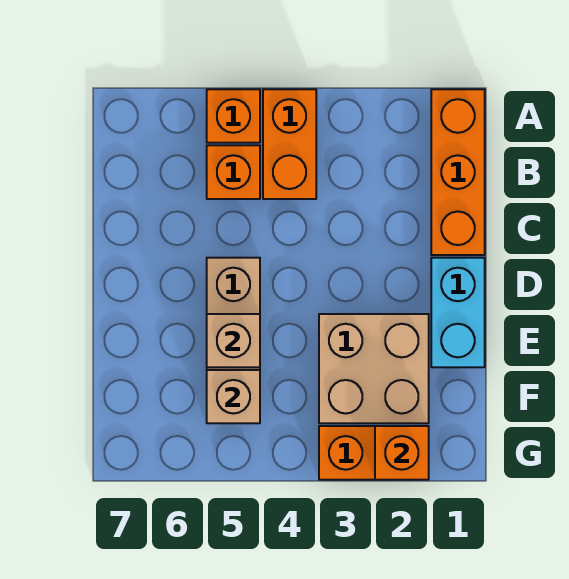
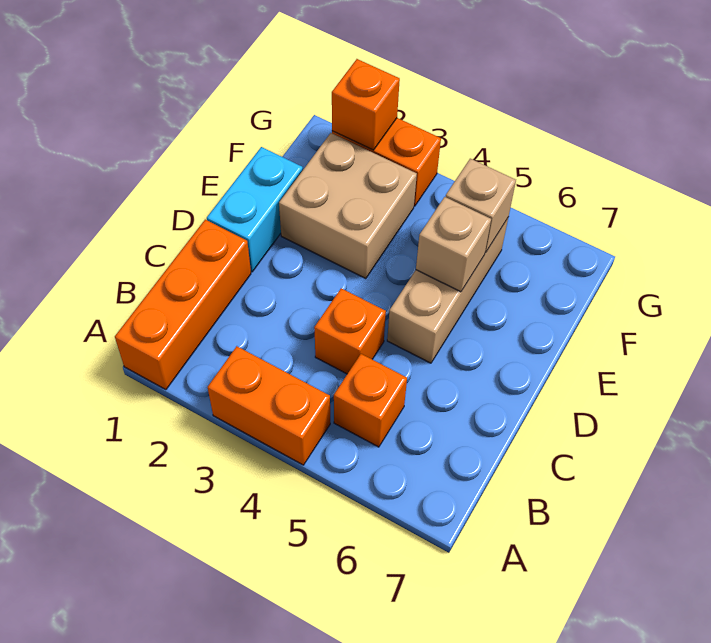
orange brick A4:B4 level 1 -> orange brick A3:A4 level 1
orange brick A5 level 1 -> orange brick C4 level 1

